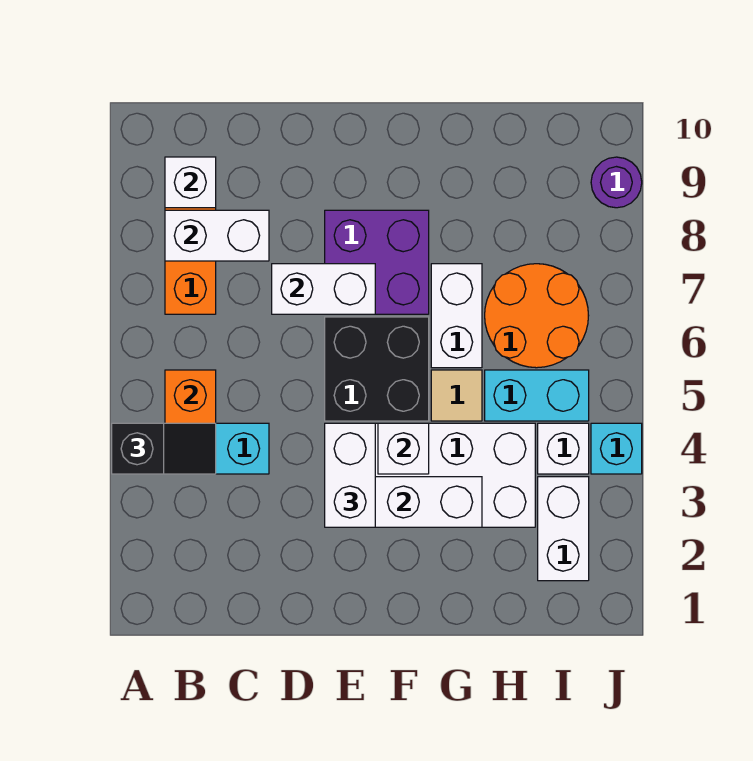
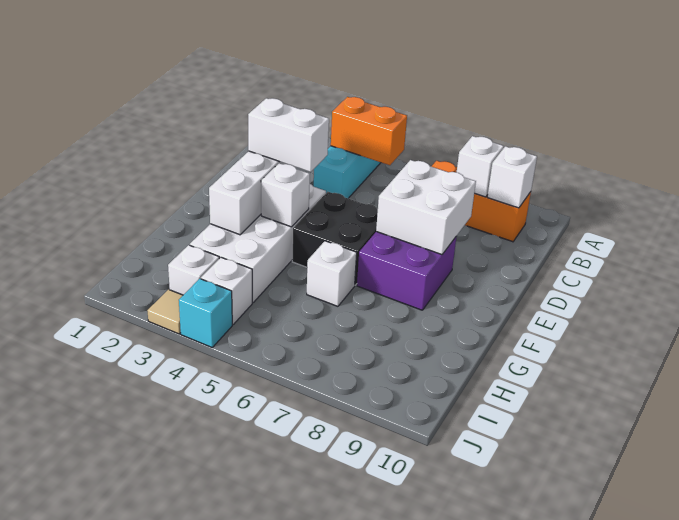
black slope A4:B4 level 3 top A -> none
white brick B8:C8 level 2 -> white brick B8 level 2
white brick D7:E7 level 2 -> white brick D7:E8 level 2
tan tile G5 level 1 -> tan tile J3 level 1
white brick G6:G7 level 1 -> white brick G6 level 1
cyan brick H5:I5 level 1 -> none
orange round brick H6:I7 level 1 -> none
white brick I2:I3 level 1 -> white brick I3 level 1
purple round brick J9 level 1 -> none

